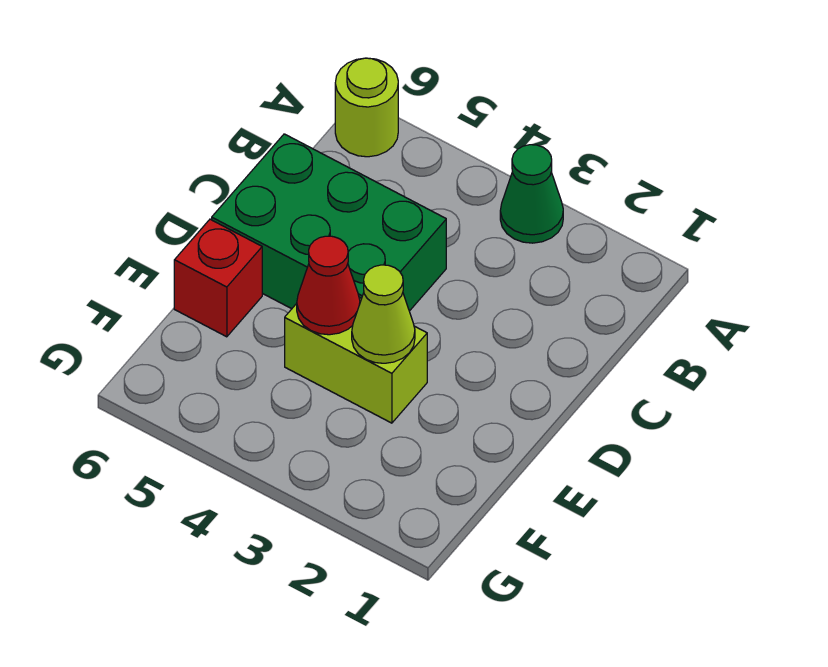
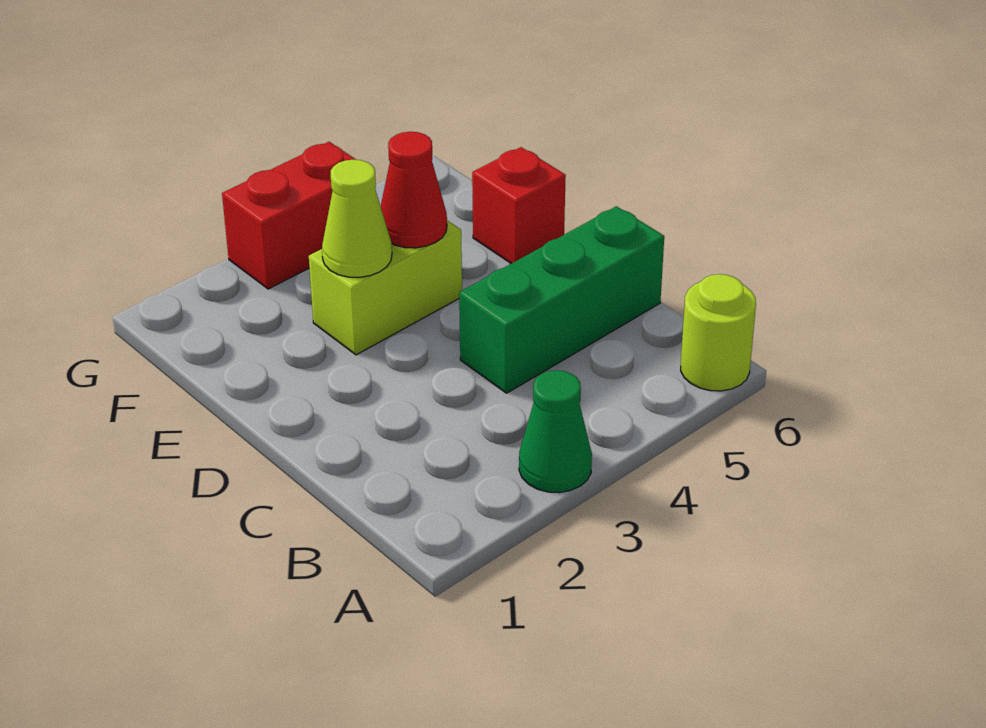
green brick C4:D6 level 1 -> green brick C4:C6 level 1
none -> red brick G3:G4 level 1

